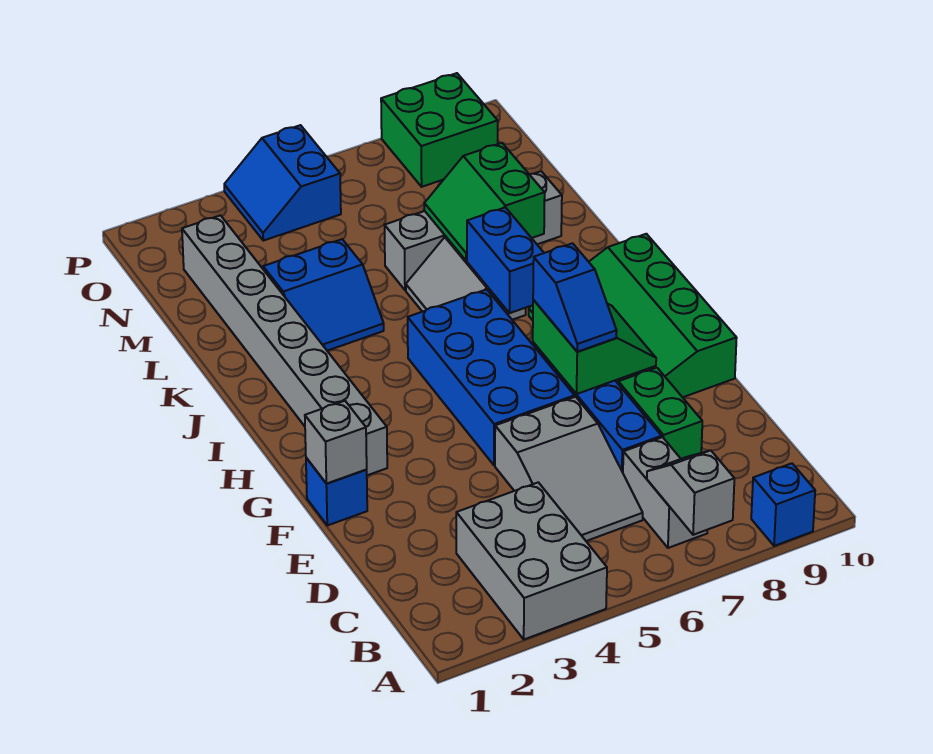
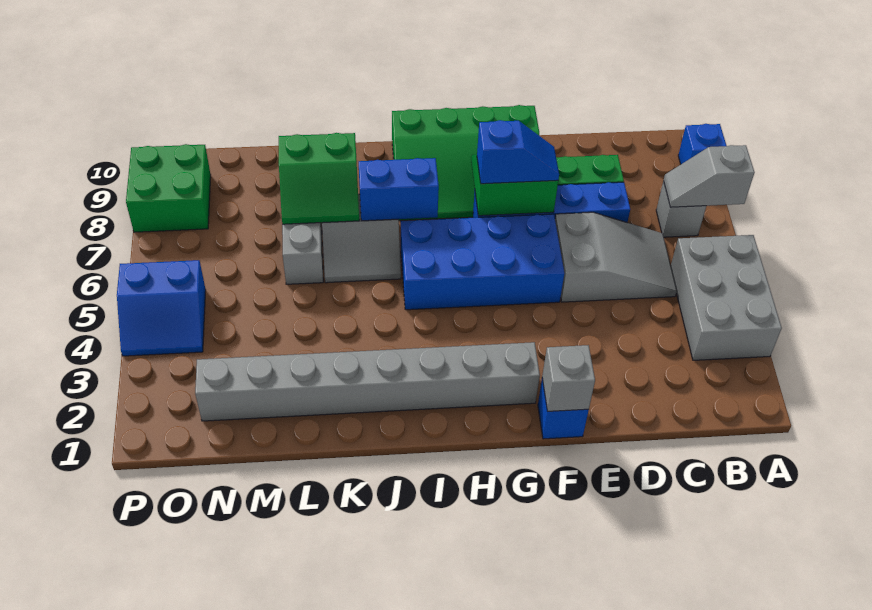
grey brick A3:C4 level 1 -> grey brick A3:B5 level 1
grey brick B7:C7 level 1 -> grey brick B7 level 1
blue slope K3:L4 level 1 top L -> none

